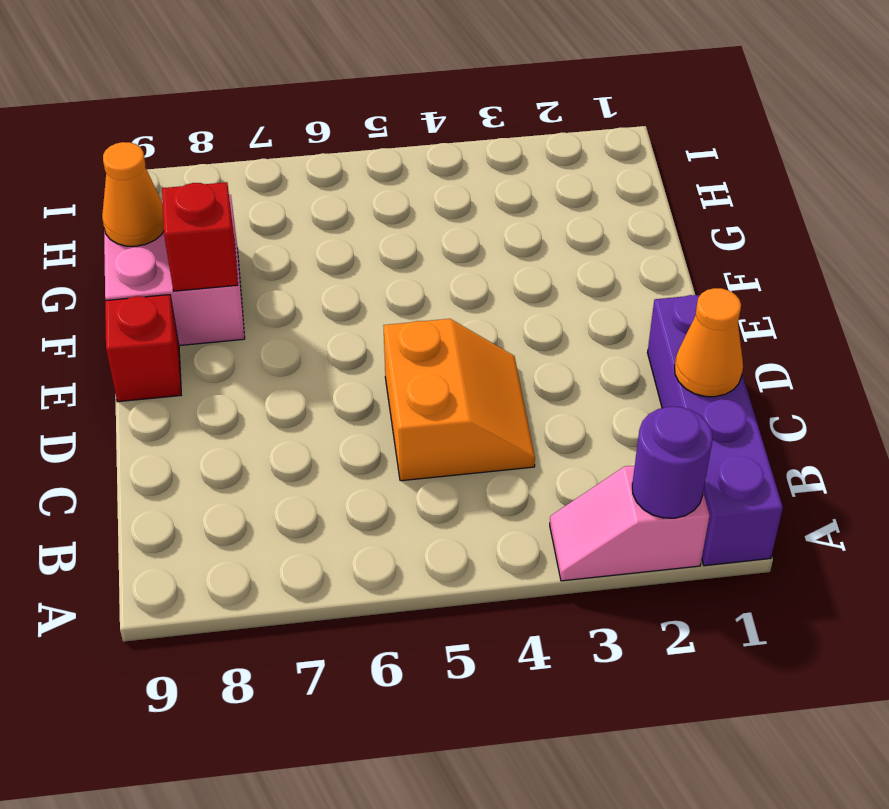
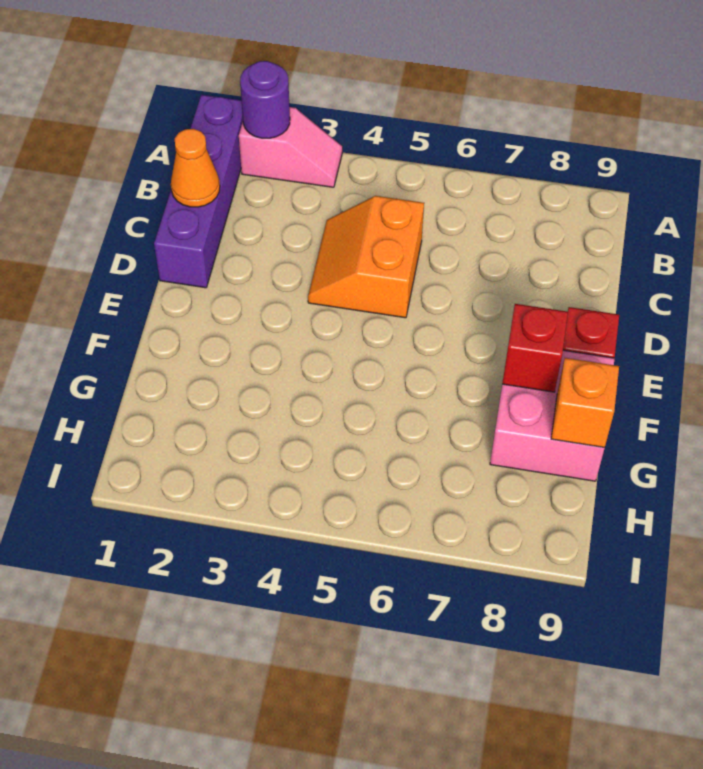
orange cone G9 level 2 -> orange brick G9 level 2

